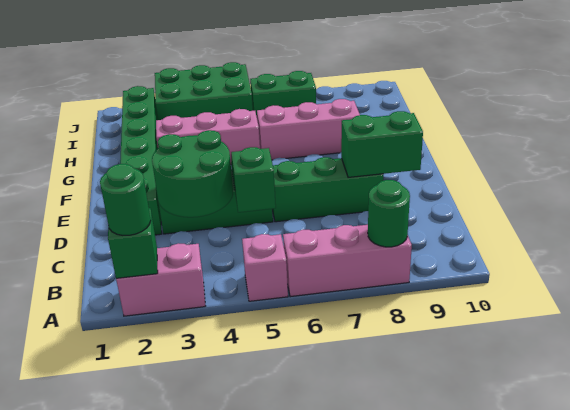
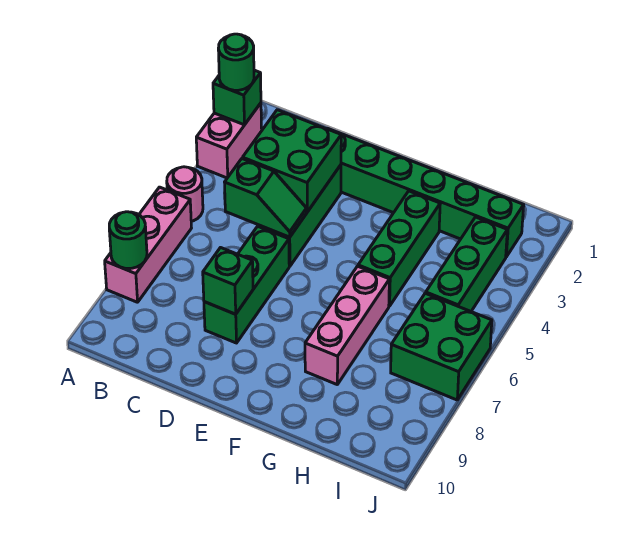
pink brick A5 level 1 -> pink round brick A5 level 1
green round brick C3:D4 level 2 -> green brick C3:D4 level 2
green brick D8:D9 level 2 -> green brick D8 level 2
pink brick G3:G5 level 1 -> green brick G3:G5 level 1
green brick I3:J5 level 1 -> green brick I3:I5 level 1
green brick I6:I7 level 1 -> green brick I6:J7 level 1

